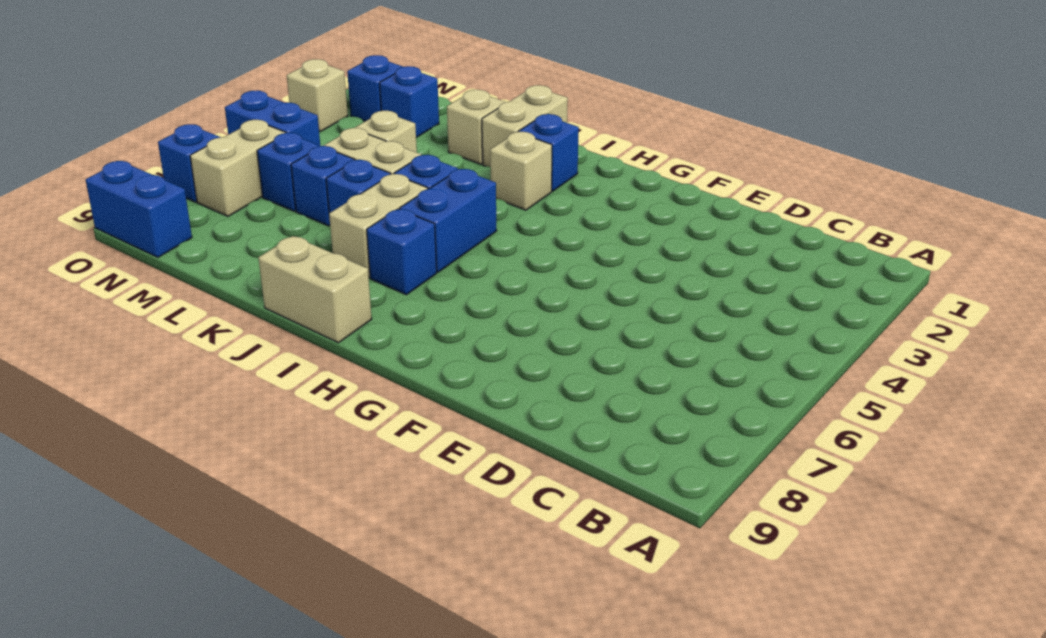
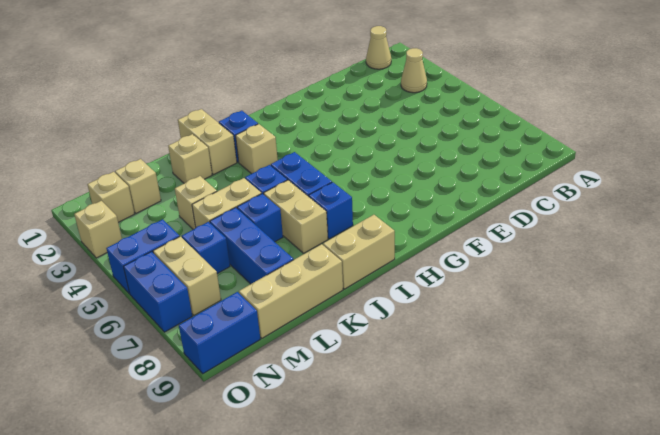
none -> tan cone B1 level 1
none -> tan cone B3 level 1
none -> tan brick K9:M9 level 1
blue brick L6 level 1 -> blue brick L6:L8 level 1
blue brick M2 level 1 -> tan brick M2 level 1
blue brick N2 level 1 -> tan brick N2 level 1
blue brick O7 level 1 -> blue brick O6:O7 level 1

